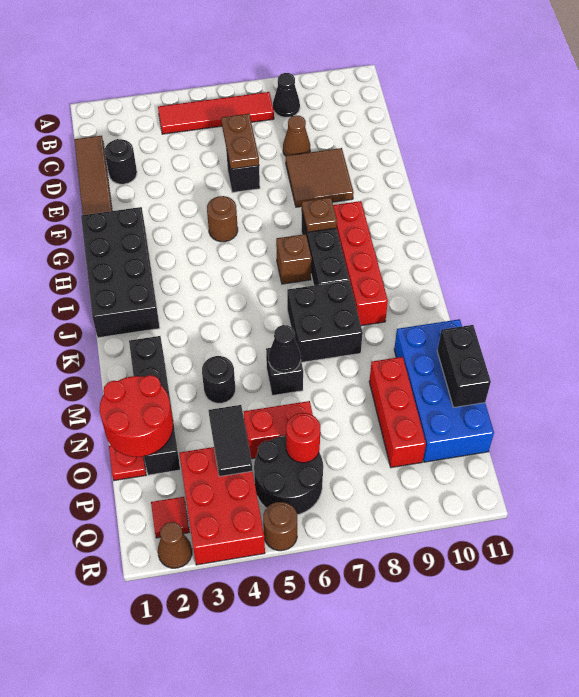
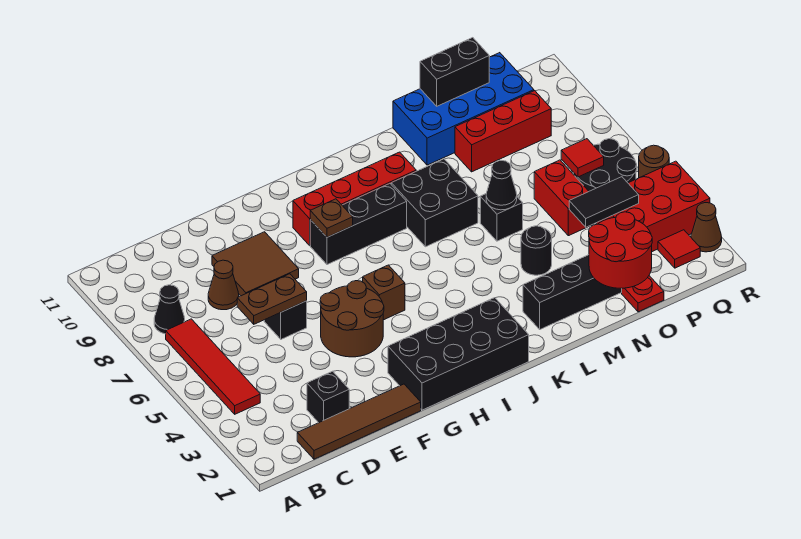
black round brick D2 level 1 -> black brick D2 level 1
brown round brick G5 level 1 -> brown round brick F4:G5 level 1
brown brick I7 level 1 -> brown brick H5 level 1
red round brick P6 level 2 -> red tile P6 level 2

